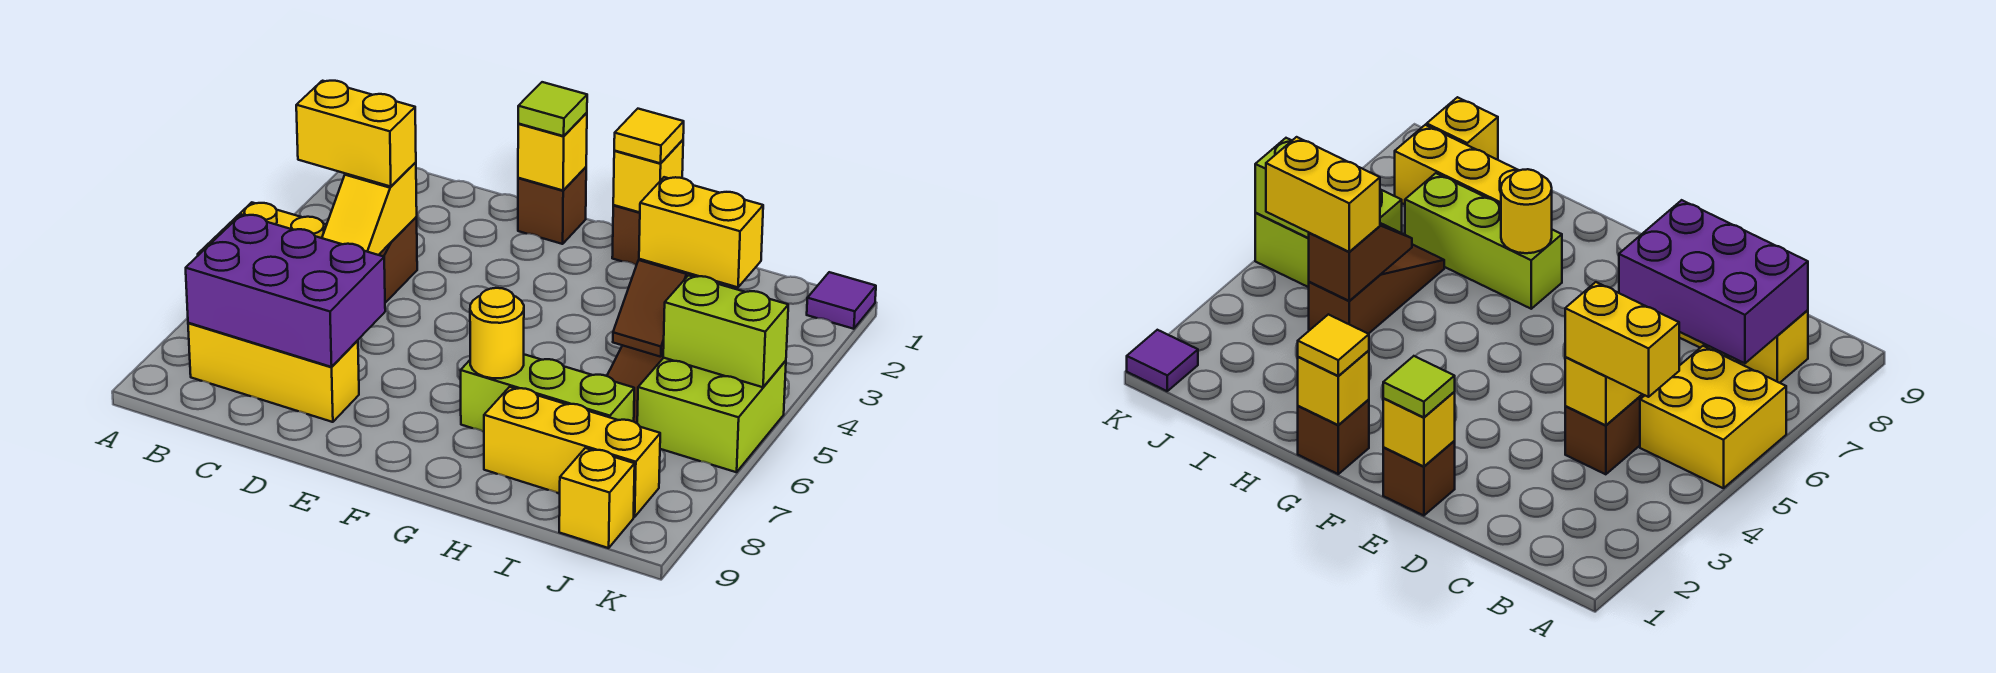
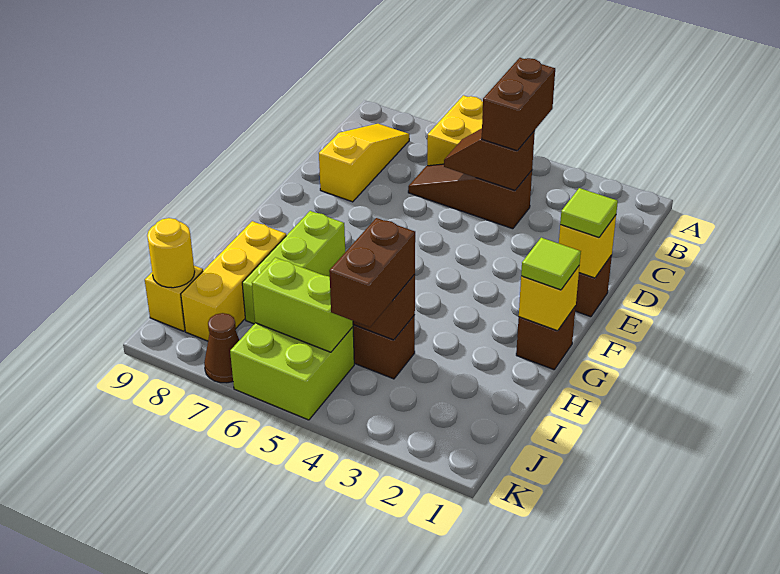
yellow brick B4:C4 level 3 -> brown brick B4:C4 level 3
purple brick B7:D8 level 2 -> none
yellow brick B8:D8 level 1 -> yellow slope B8:D8 level 1 top D
yellow slope C4:C5 level 2 top 4 -> brown slope C4:C5 level 2 top 4
yellow tile G1 level 3 -> lime tile G1 level 3
yellow round brick G7 level 2 -> yellow round brick J9 level 2
yellow brick I4:J4 level 3 -> brown brick I4:J4 level 3
lime brick J5:K5 level 2 -> lime brick J5:J6 level 2
purple tile K1 level 1 -> none
none -> brown cone K7 level 1

